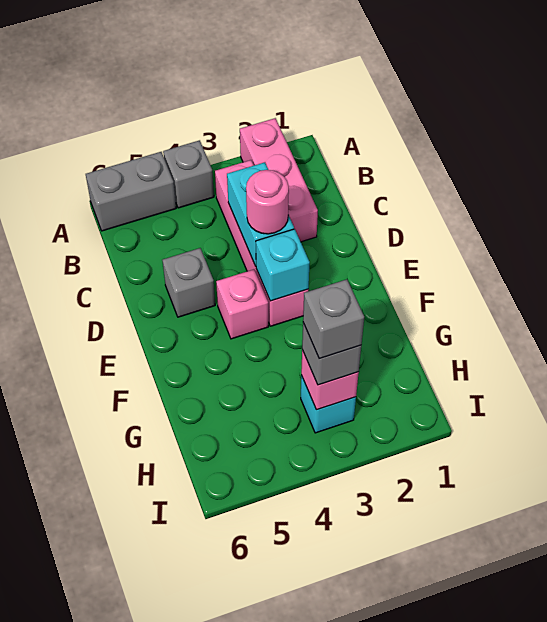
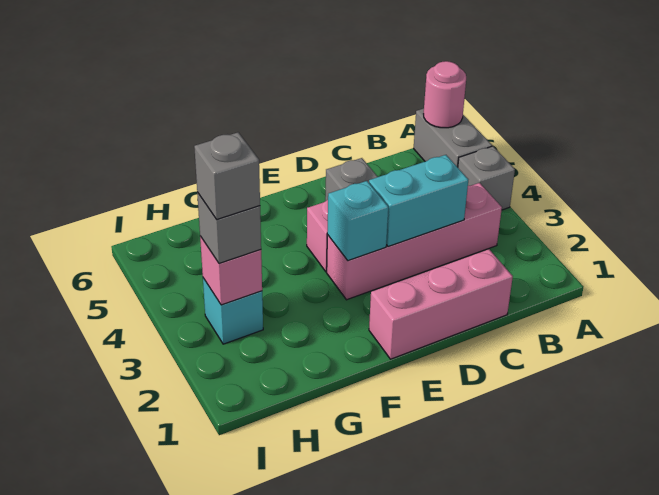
pink brick A2:C2 level 1 -> pink brick C1:E1 level 1
pink round brick D3 level 3 -> pink round brick A6 level 2

